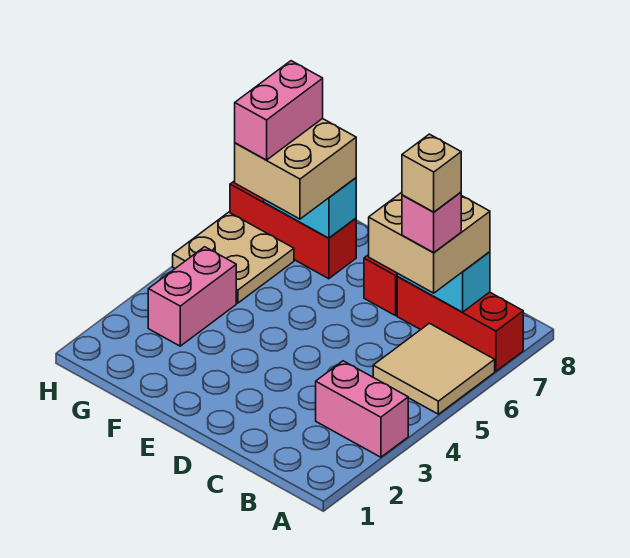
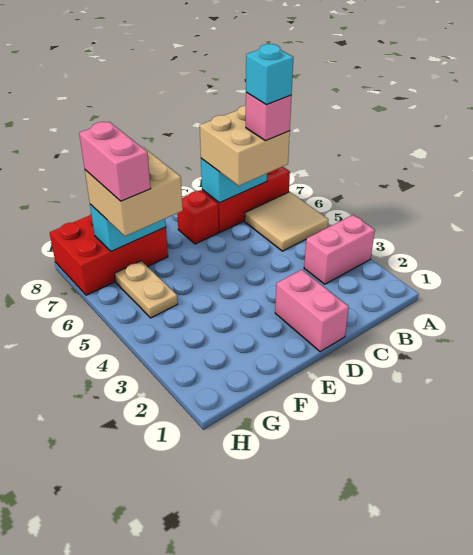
tan brick B6 level 5 -> cyan brick B6 level 5
red brick F7:H7 level 1 -> red brick F7:H8 level 1
pink brick G3:G4 level 1 -> pink brick D1:D2 level 1
tan plate G5:H6 level 1 -> tan plate G5:G6 level 1

